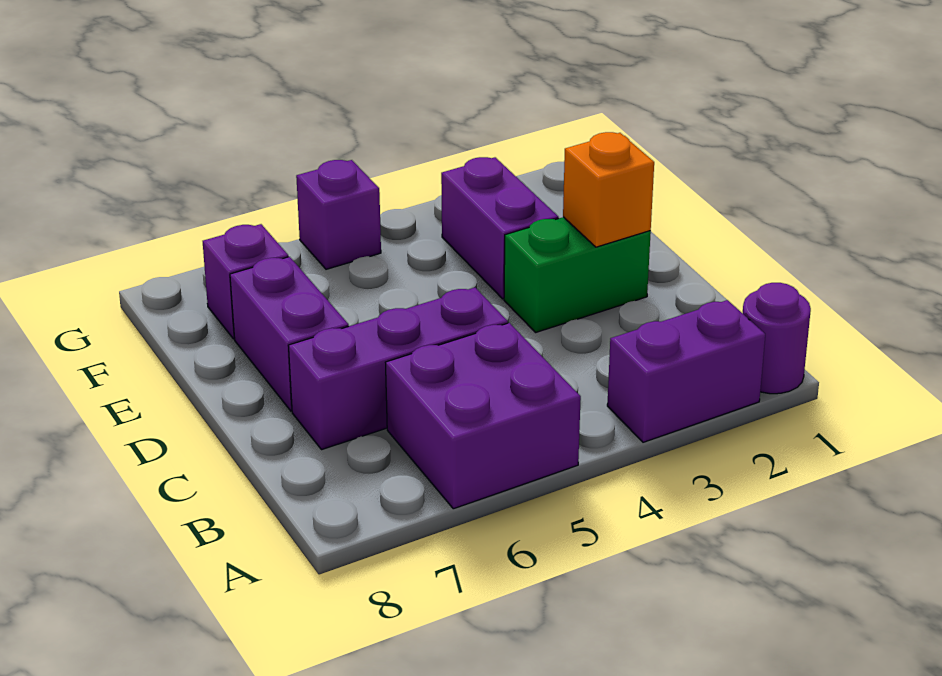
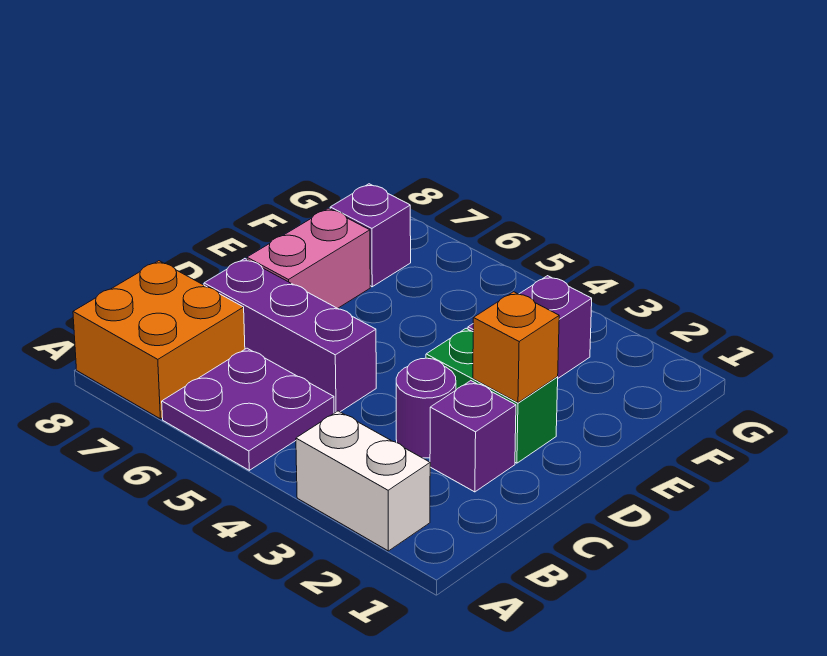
purple round brick A1 level 1 -> purple round brick C3 level 1
purple brick A2:A3 level 1 -> white brick A2:A3 level 1
purple brick A5:B6 level 1 -> purple plate A5:B6 level 1
none -> orange brick A7:B8 level 1
purple brick D7:E7 level 1 -> pink brick D7:E7 level 1
purple brick G5 level 1 -> purple brick C2 level 1

